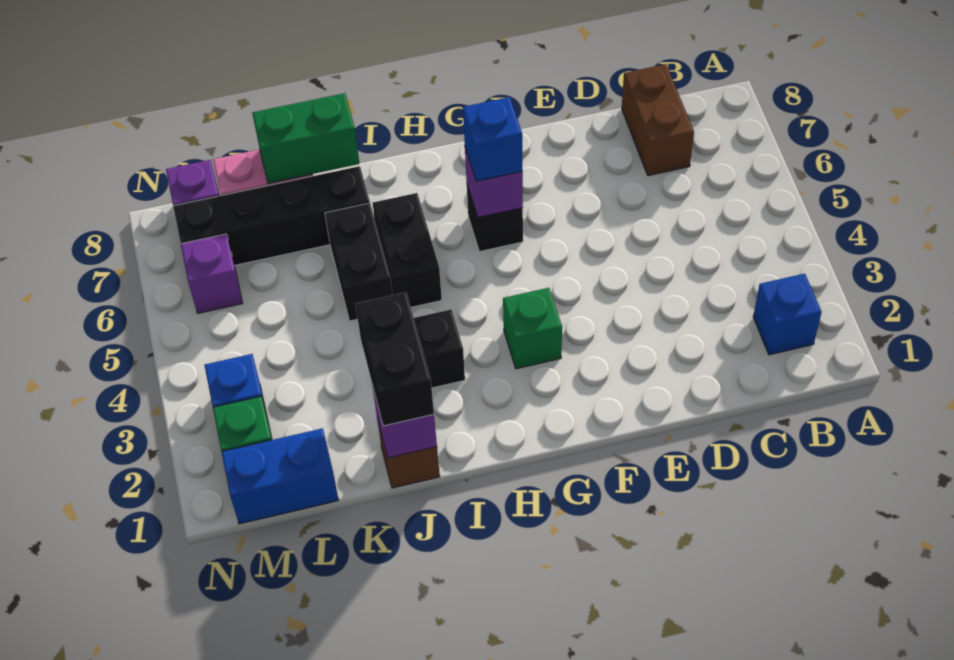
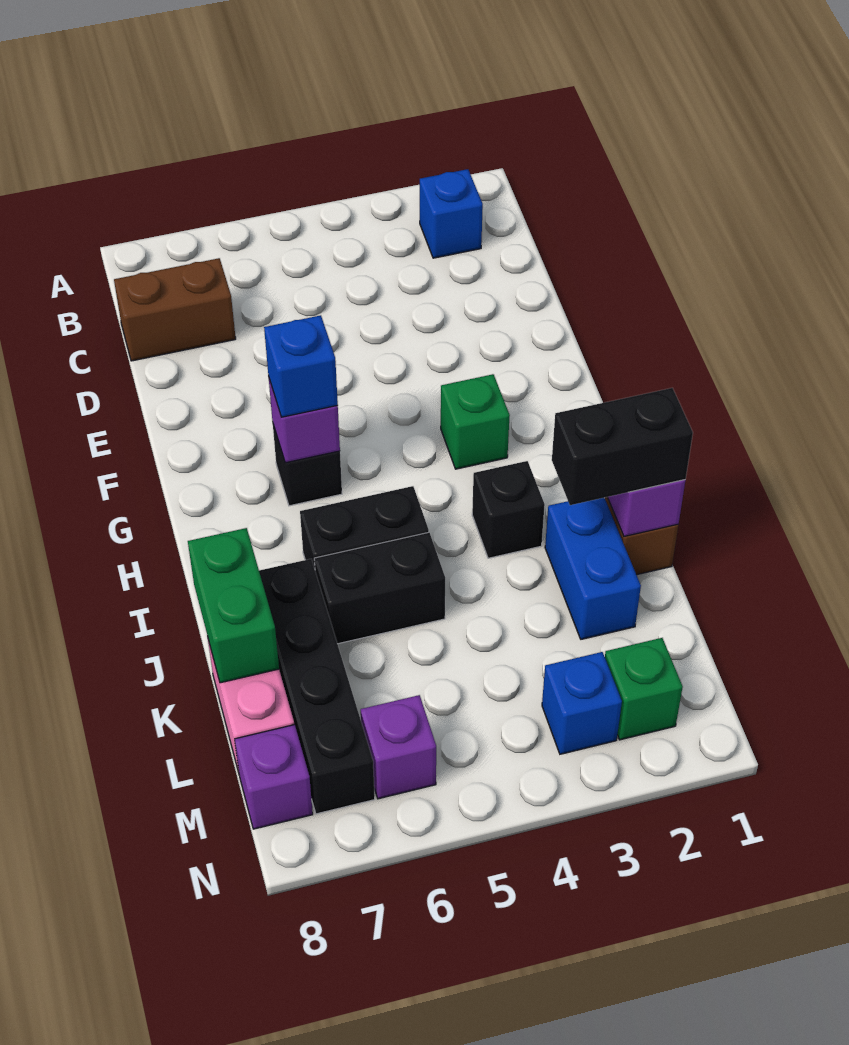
blue brick L1:M1 level 1 -> blue brick J2:K2 level 1

